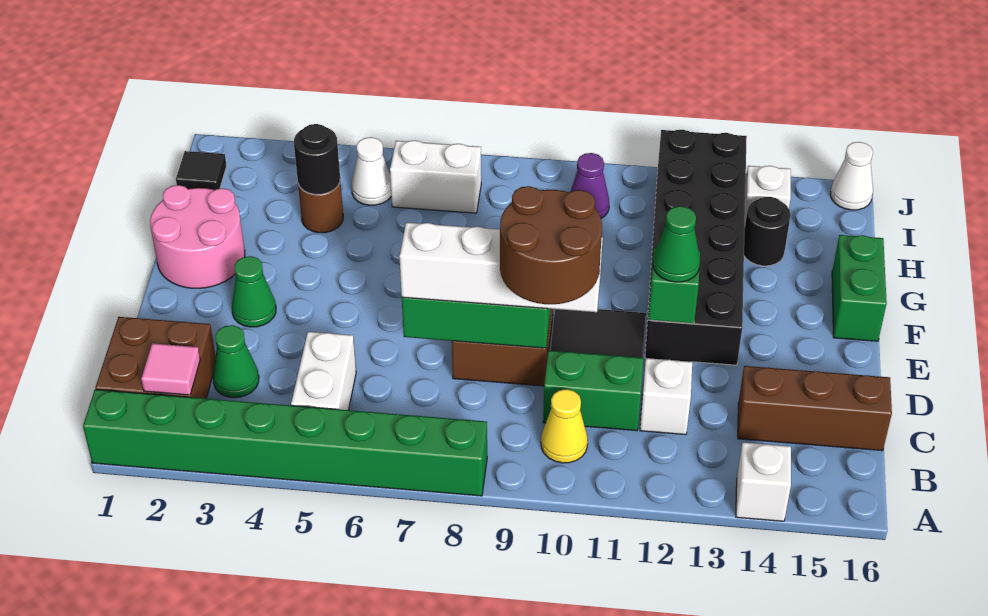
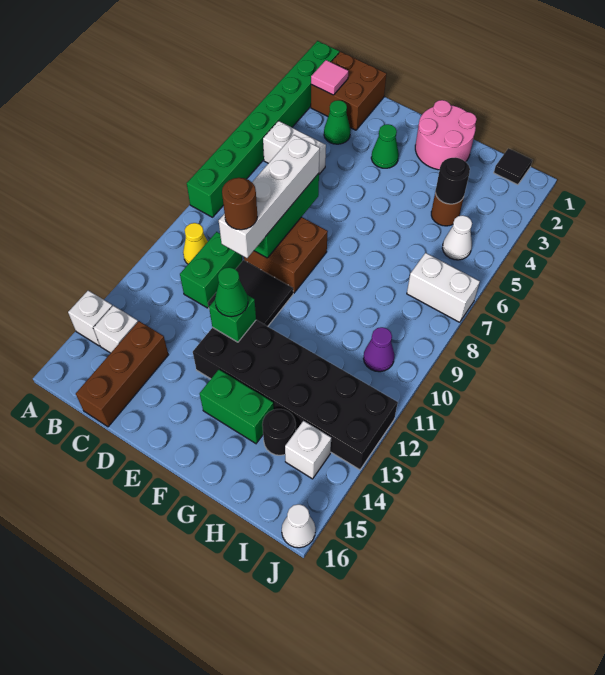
brown round brick C9:D10 level 4 -> brown round brick D10 level 4
white brick C12 level 1 -> white brick B14 level 1
green brick F16:G16 level 1 -> green brick F14:G14 level 1
white brick I6:I7 level 1 -> white brick I7:J7 level 1

